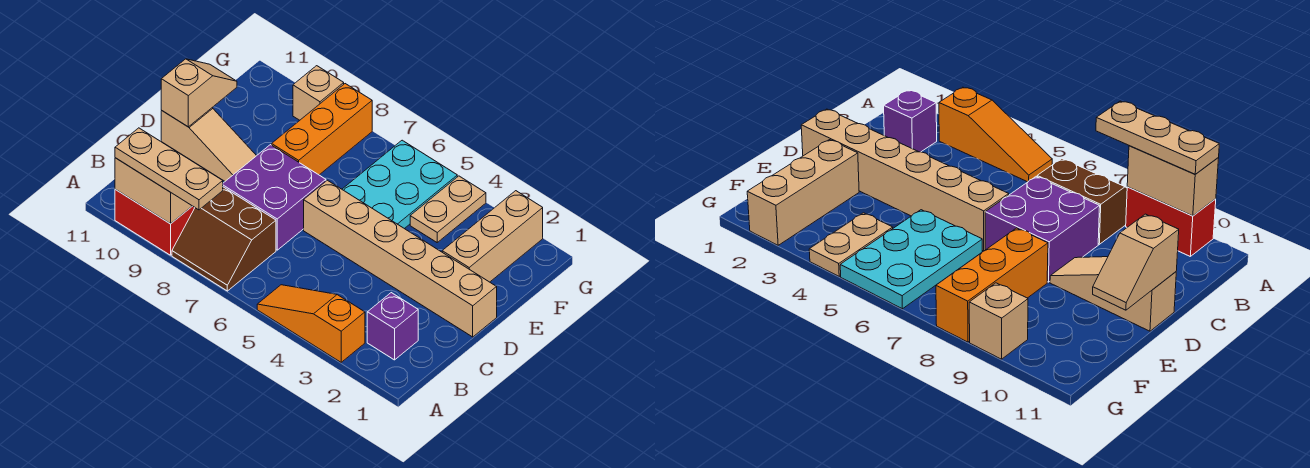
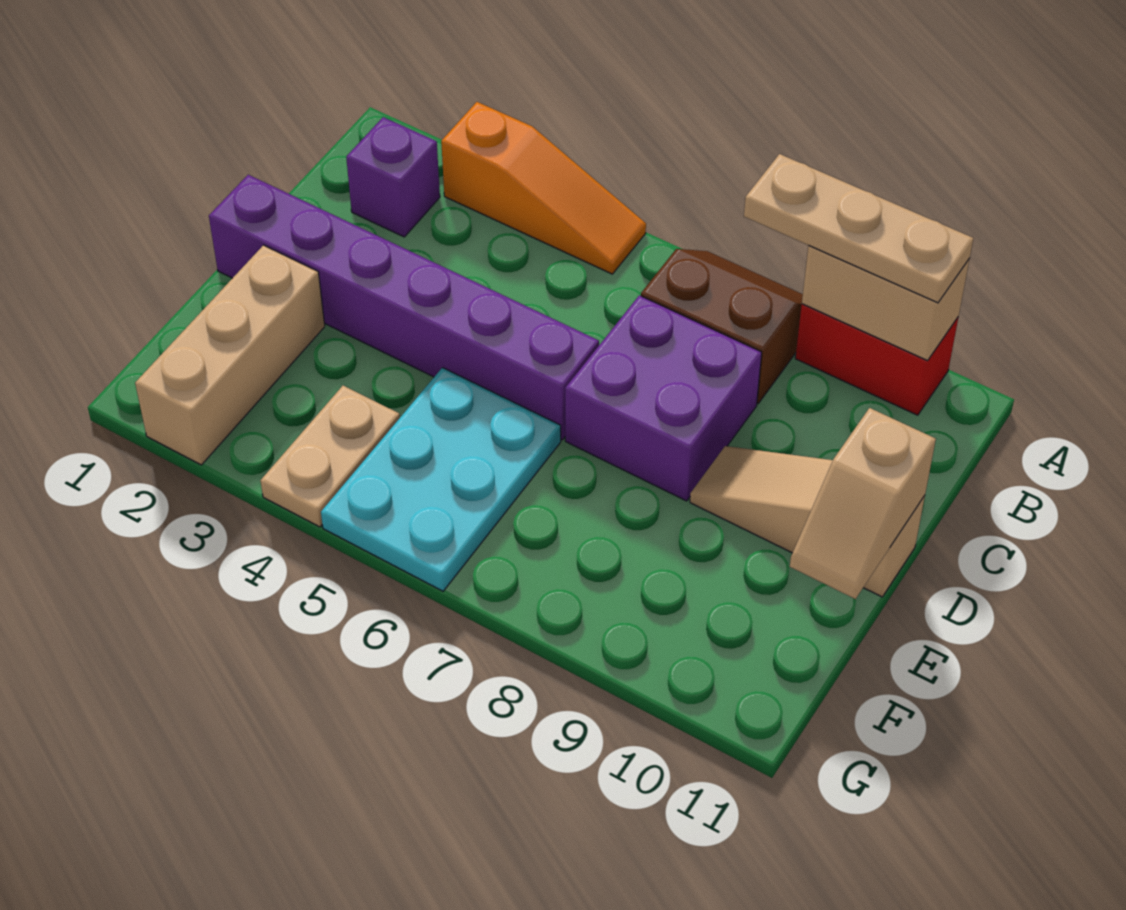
tan brick D1:D6 level 1 -> purple brick D1:D6 level 1
orange brick E8:G8 level 1 -> none
tan brick G9 level 1 -> none

